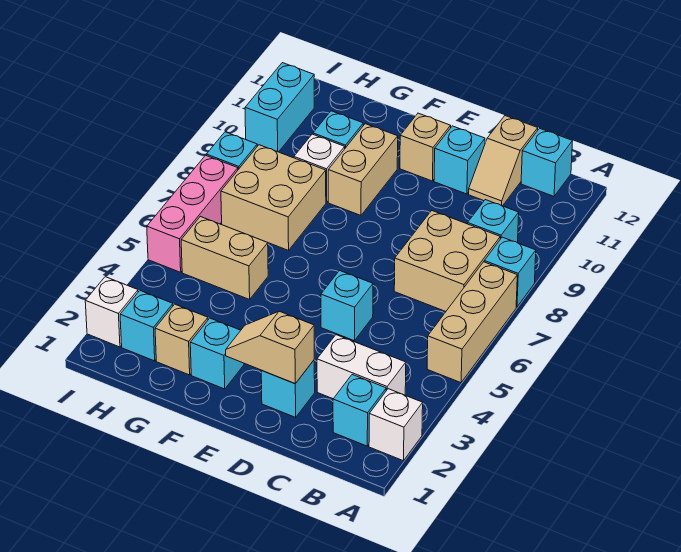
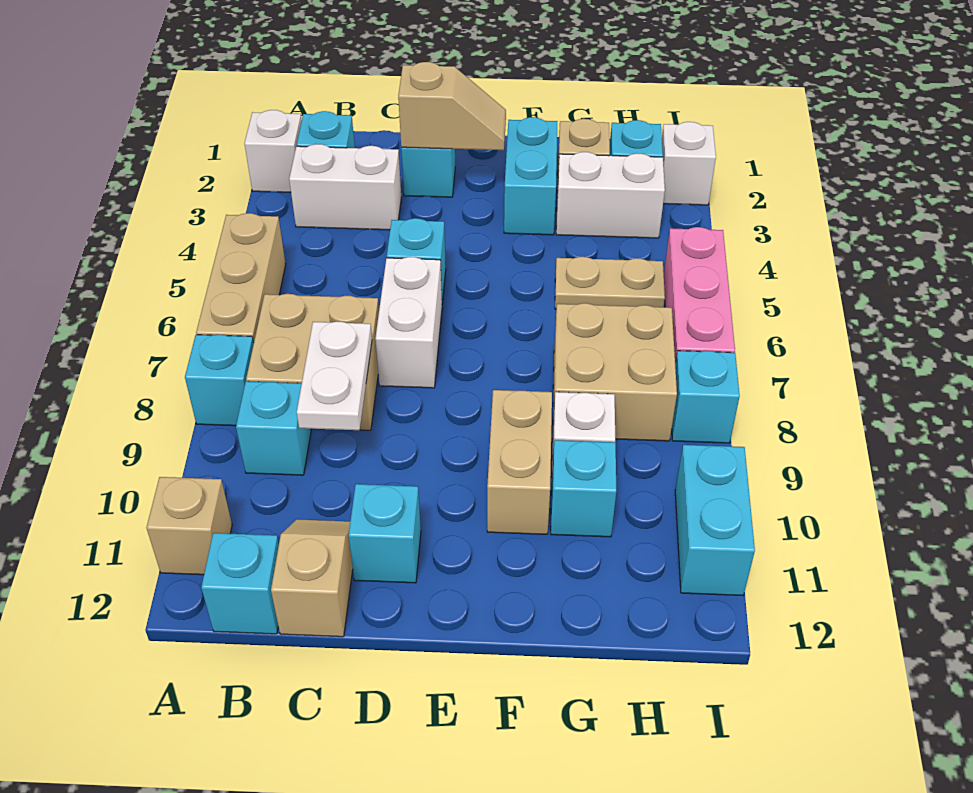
none -> white plate C8:C9 level 2
none -> white brick D6:D7 level 1
tan brick E11 level 1 -> tan brick A11 level 1
cyan brick F2 level 1 -> cyan brick F2:F3 level 1
none -> white brick G3:H3 level 1
tan brick G5:H5 level 1 -> tan plate G5:H5 level 1

